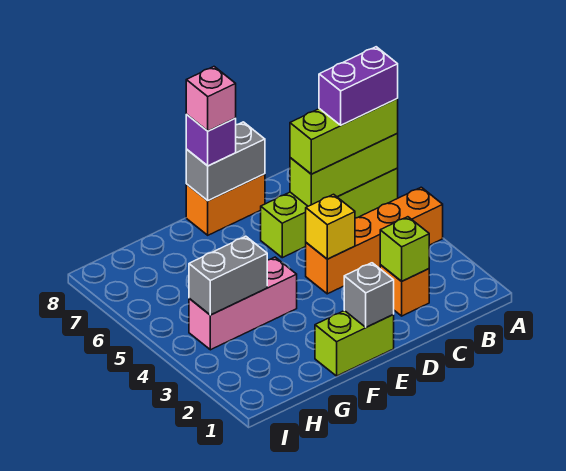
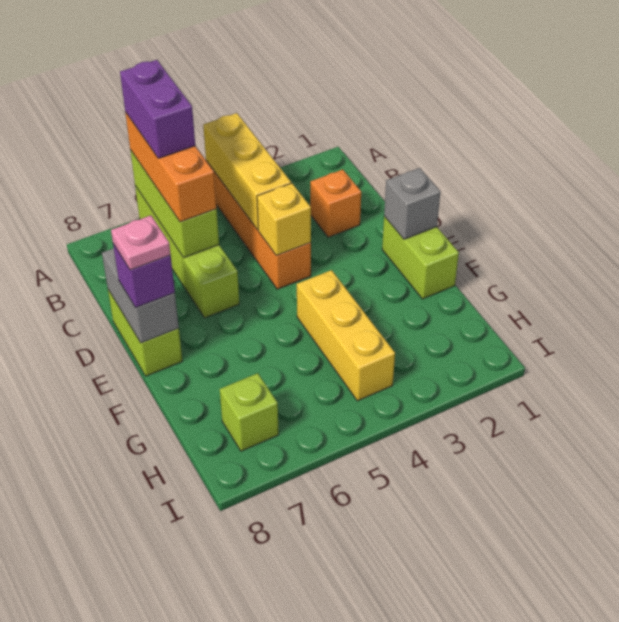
none -> yellow brick A4:C4 level 2
lime brick A6:C6 level 3 -> orange brick A6:C6 level 3
lime brick C2 level 2 -> lime brick H7 level 1
orange brick D8:E8 level 1 -> lime brick D8:E8 level 1
pink brick E8 level 4 -> pink plate E8 level 4
pink brick F4:H4 level 1 -> yellow brick F4:H4 level 1
grey brick G4:H4 level 2 -> none

